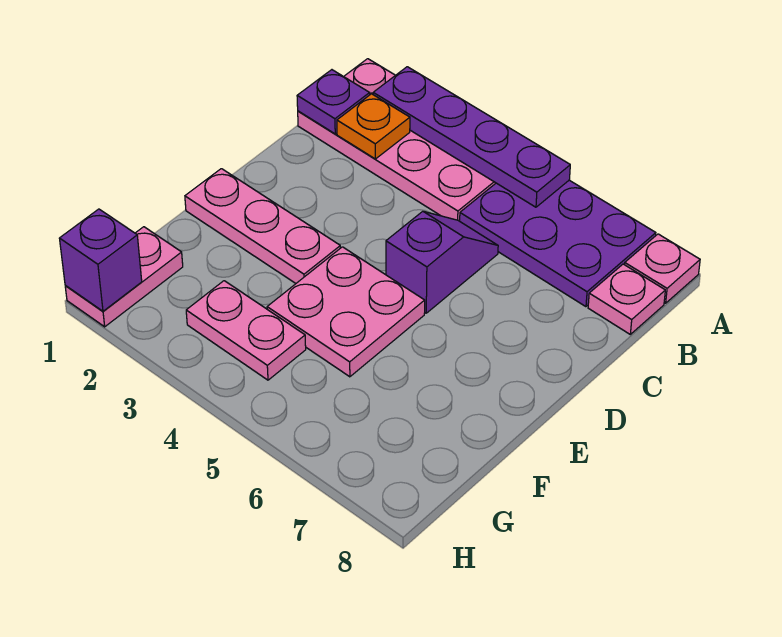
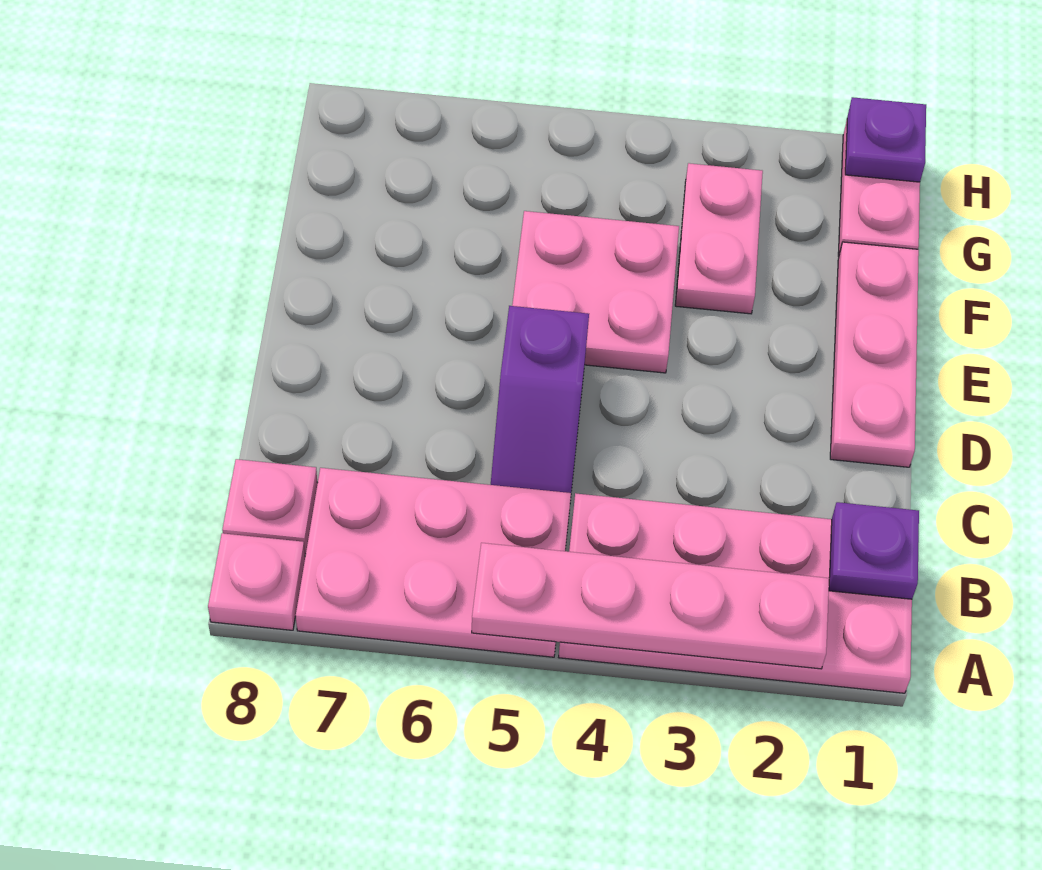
purple plate A2:A5 level 2 -> pink plate A2:A5 level 2
purple plate A5:B7 level 1 -> pink plate A5:B7 level 1
orange plate B2 level 2 -> none
pink plate E1:E3 level 1 -> pink plate D1:F1 level 1
pink plate G3:G4 level 1 -> pink plate F3:G3 level 1
purple brick H1 level 2 -> purple plate H1 level 2

